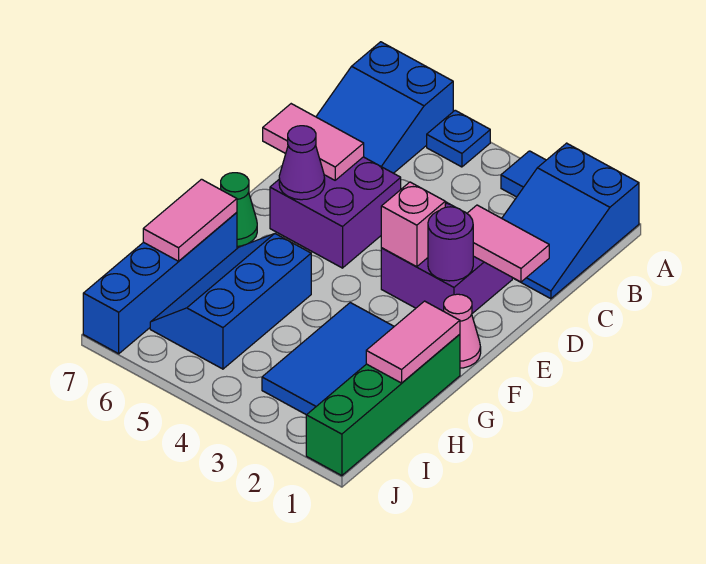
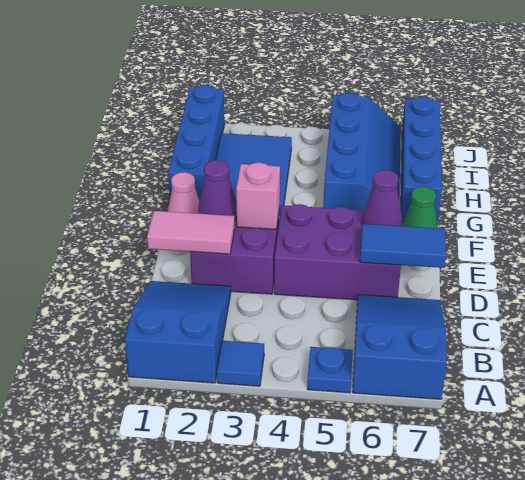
purple brick D5:E6 level 1 -> purple brick D4:E6 level 1
pink tile D6:D7 level 2 -> blue tile D6:D7 level 2
purple round brick E2 level 2 -> purple cone E2 level 2
green brick G1:J1 level 1 -> blue brick G1:J1 level 1
pink tile G1:H1 level 2 -> none
blue slope G5:I6 level 1 top 5 -> blue slope G5:J6 level 1 top 5
pink tile G7:H7 level 2 -> none

